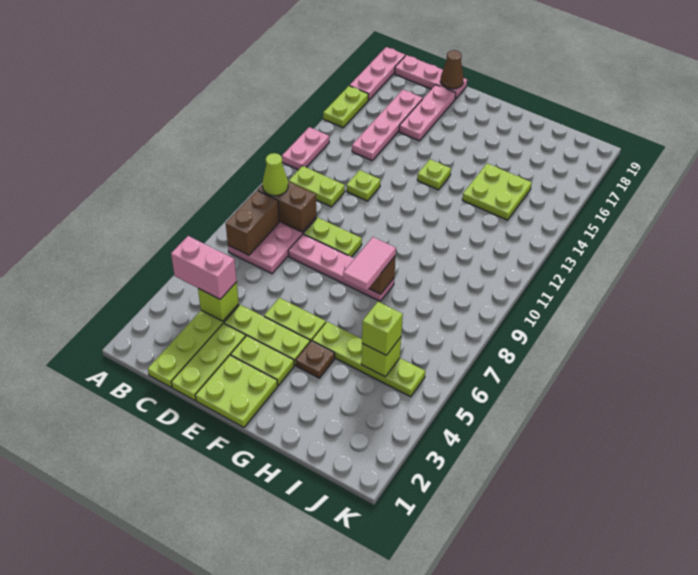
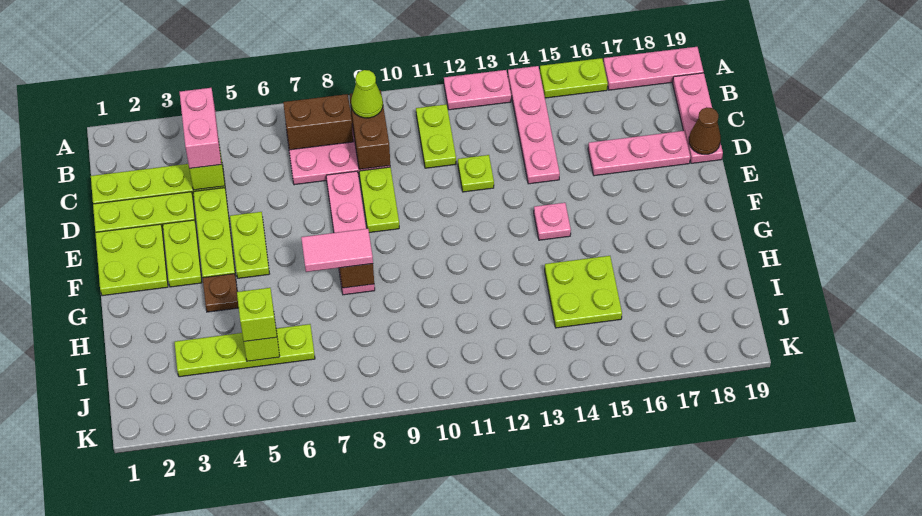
pink plate C14:C17 level 1 -> pink plate A14:D14 level 1
lime plate F14 level 1 -> pink plate F14 level 1
lime plate G5:J5 level 1 -> lime plate I3:I6 level 1

